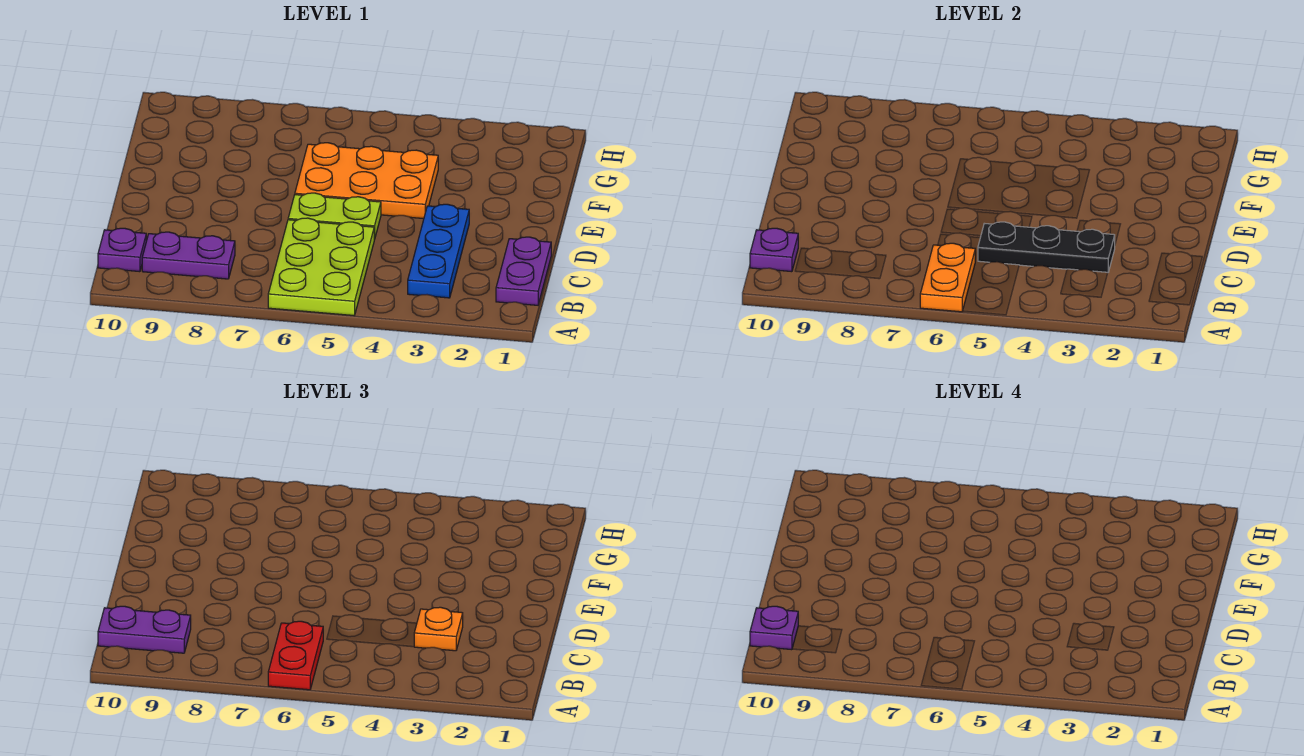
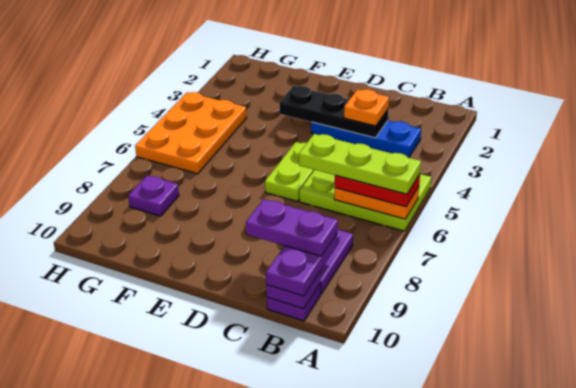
none -> lime plate A6:C6 level 4
purple plate B1:C1 level 1 -> purple plate B9:C9 level 4
purple plate B10 level 4 -> purple plate G8 level 1
black plate C3:C5 level 2 -> black plate C3:E3 level 2
orange plate E4:F6 level 1 -> orange plate G4:H6 level 1

